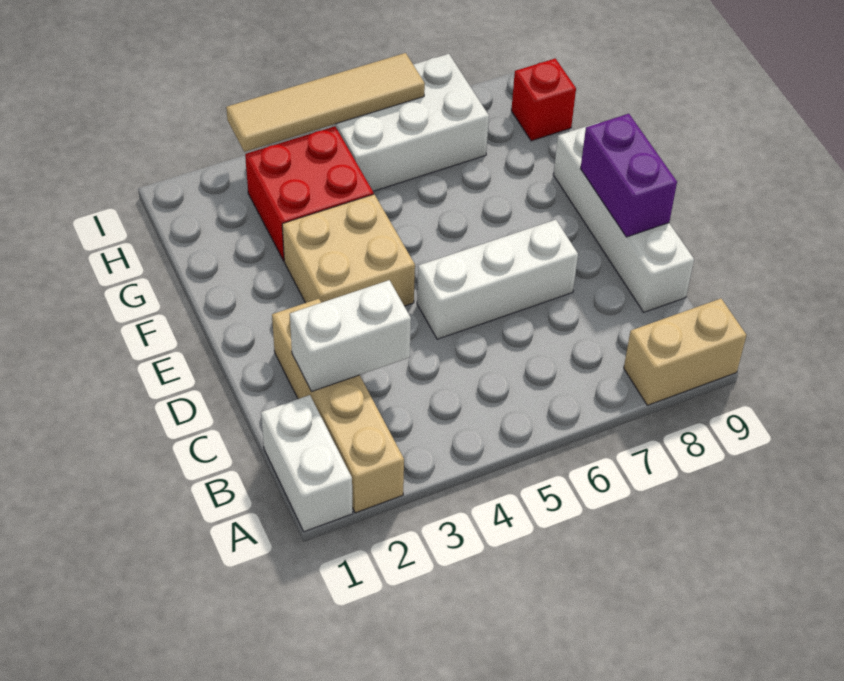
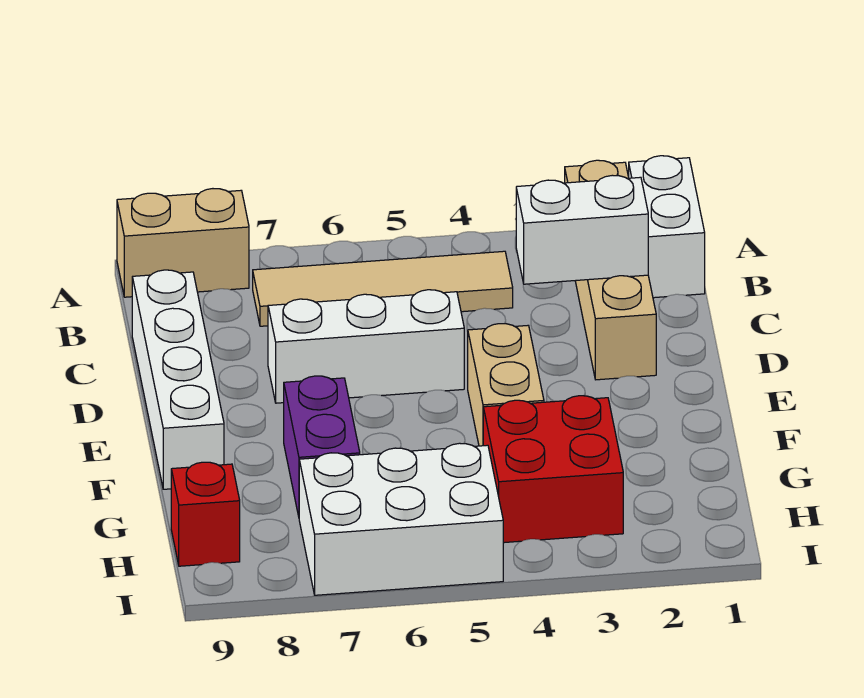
purple brick D9:E9 level 2 -> purple brick F7:G7 level 1
tan brick E3:F4 level 1 -> tan brick E4:F4 level 1
tan tile I3:I6 level 2 -> tan tile B4:B7 level 1

